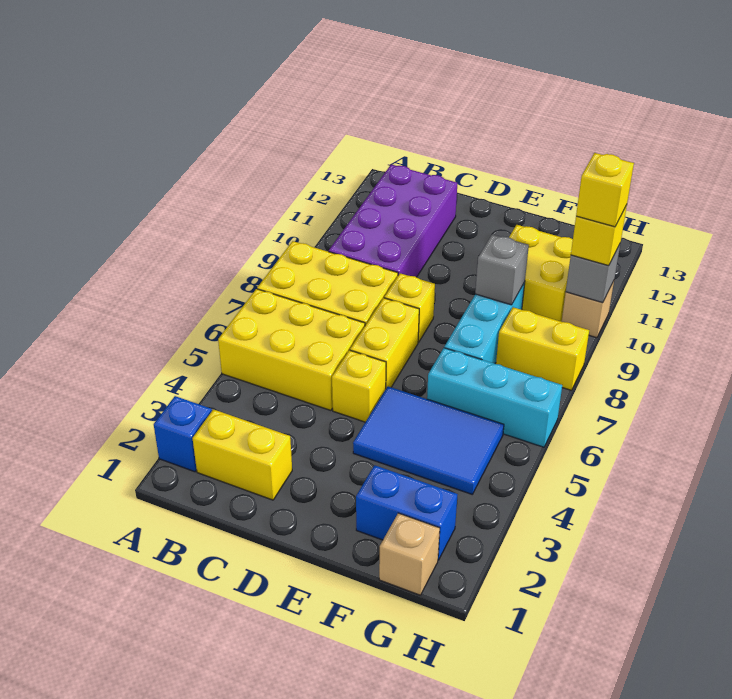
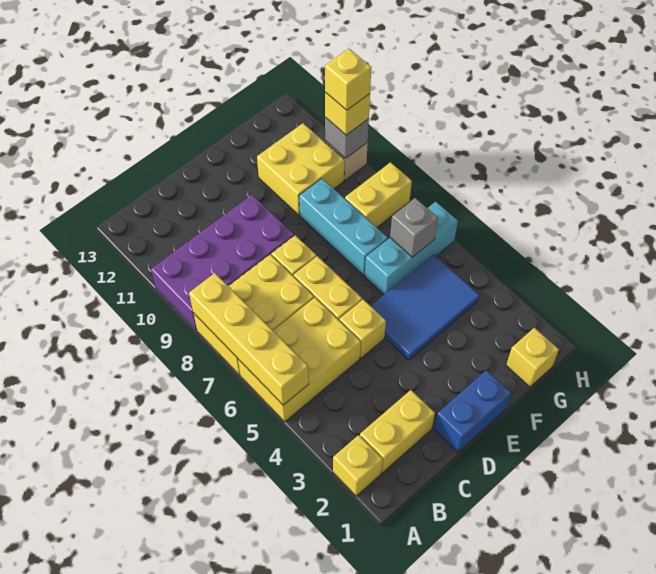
blue brick A2 level 1 -> yellow brick A2 level 1
none -> yellow brick A5:A8 level 2
purple brick B9:C12 level 1 -> purple brick A9:D10 level 1
blue brick F2:G2 level 1 -> blue brick D1:E1 level 1
grey brick F9 level 2 -> grey brick G6 level 2
tan brick G1 level 1 -> yellow brick G1 level 1

